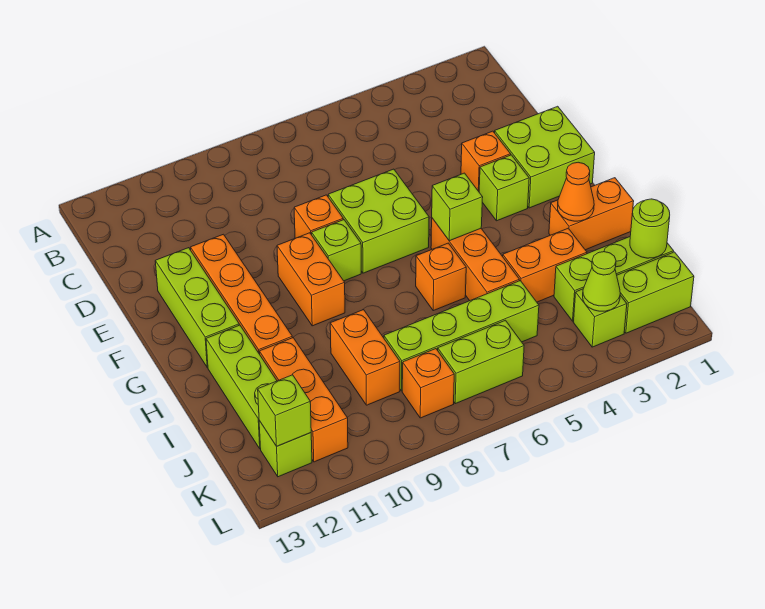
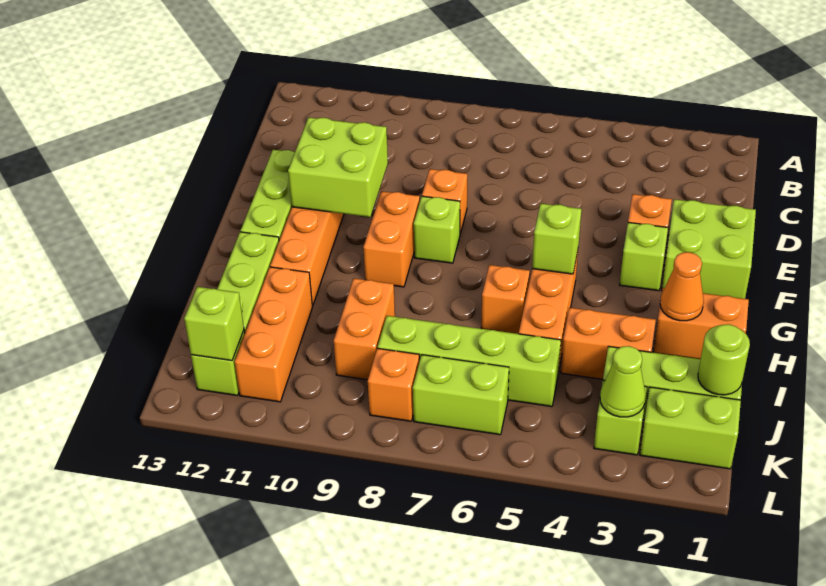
lime brick E6:F7 level 1 -> lime brick E10:F11 level 2

